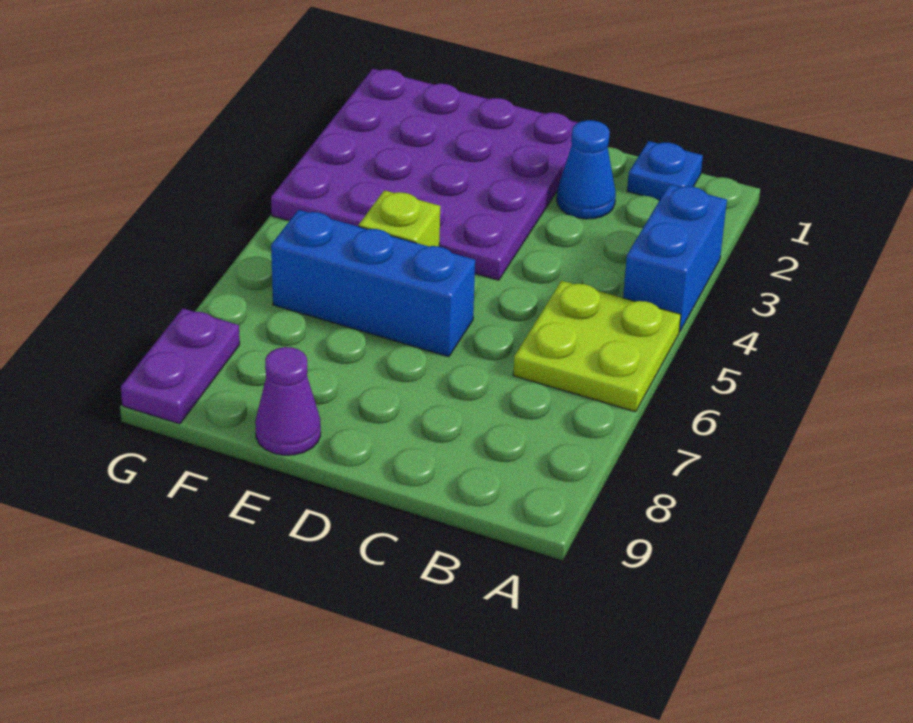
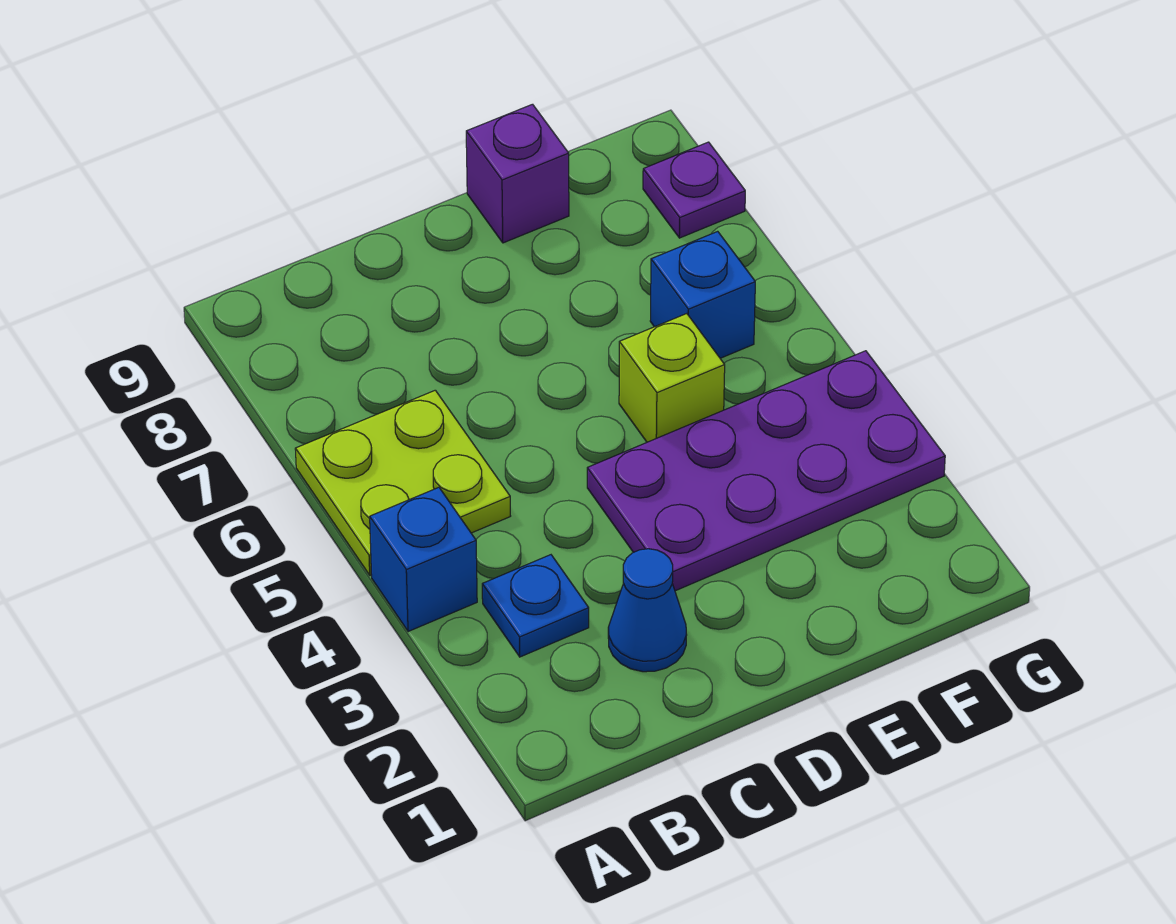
blue brick A3:A4 level 1 -> blue brick A4 level 1
blue plate B1 level 1 -> blue plate B3 level 1
purple plate D1:G4 level 1 -> purple plate D3:G4 level 1
blue brick D6:F6 level 1 -> blue brick F6 level 1
purple cone E9 level 1 -> purple brick E9 level 1
purple plate G8:G9 level 1 -> purple plate G8 level 1

